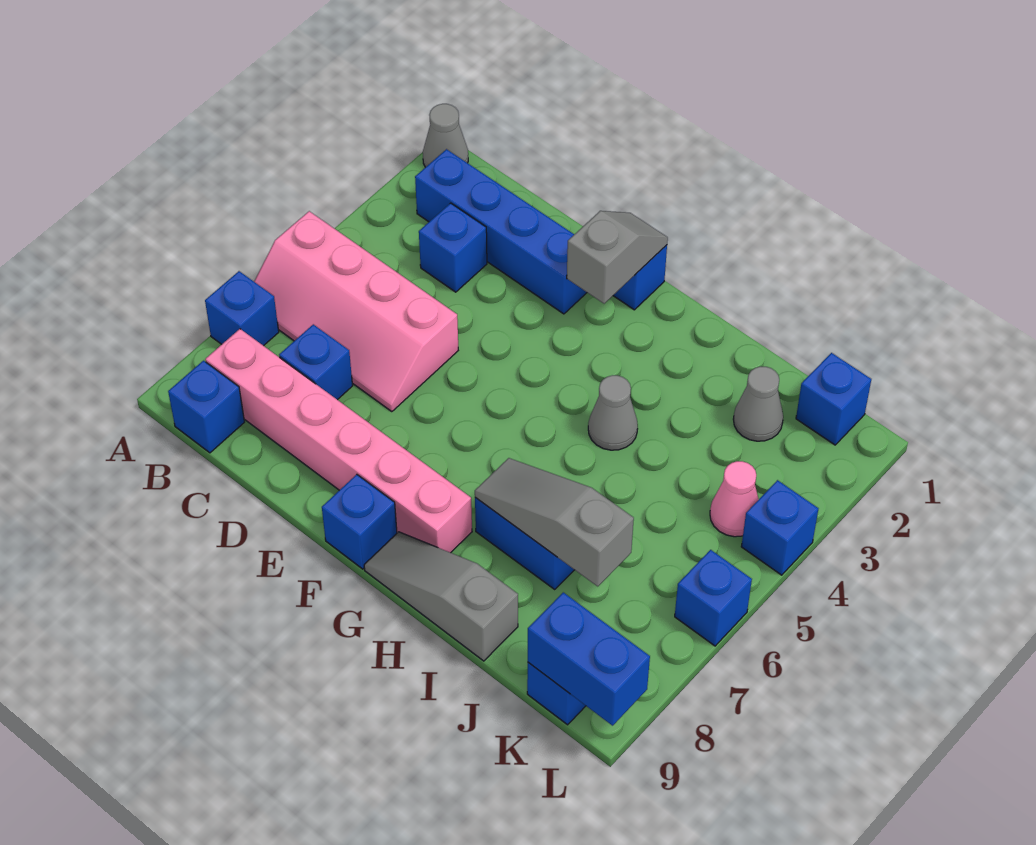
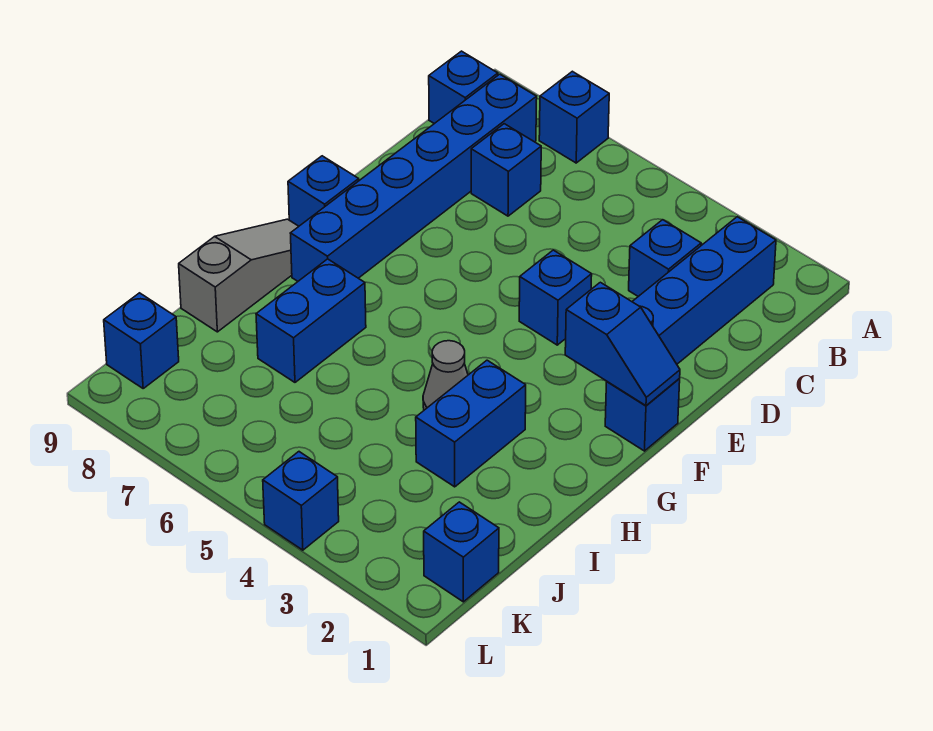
grey cone A1 level 1 -> none
pink slope A5:D6 level 1 top 5 -> none
pink brick B8:G8 level 1 -> blue brick B8:G8 level 1
grey slope F1:F2 level 2 top 2 -> blue slope F1:F2 level 2 top 2
grey slope H7:J7 level 2 top J -> none
grey cone J2 level 1 -> none
pink cone K4 level 1 -> none
blue brick K9:L9 level 2 -> blue brick H3:I3 level 1
blue brick L6 level 1 -> blue brick E4 level 1

